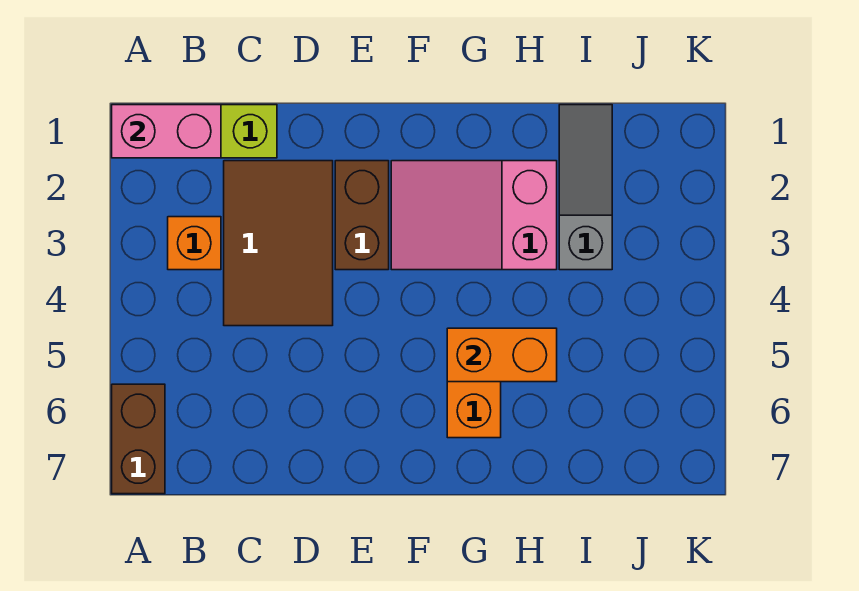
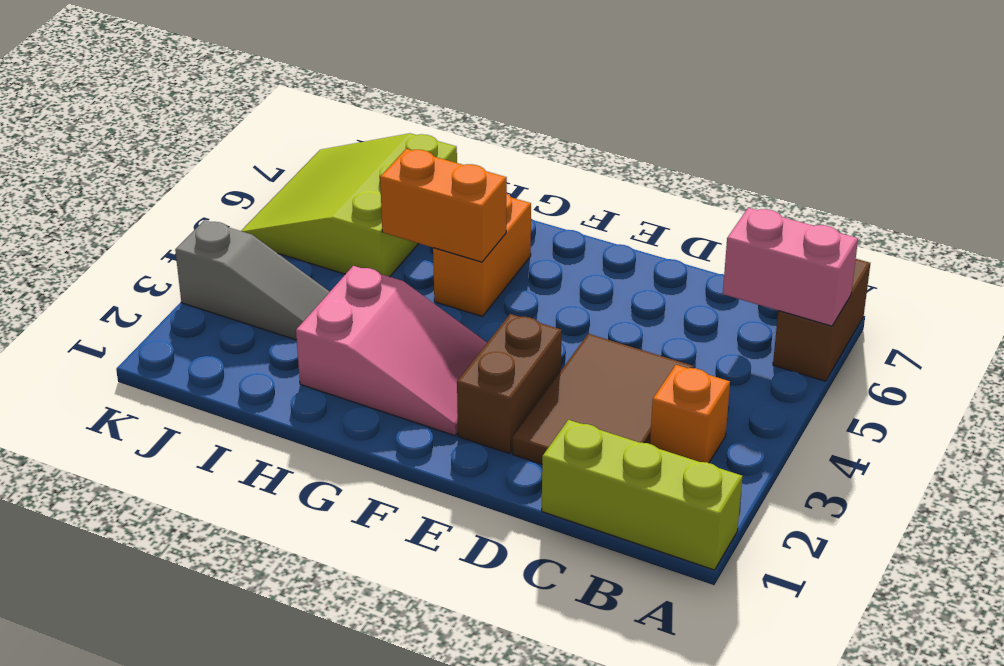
pink brick A1:B1 level 2 -> pink brick A6:B6 level 2
grey slope I1:I3 level 1 top 3 -> grey slope I3:K3 level 1 top K
none -> lime slope I5:K7 level 1 top I

